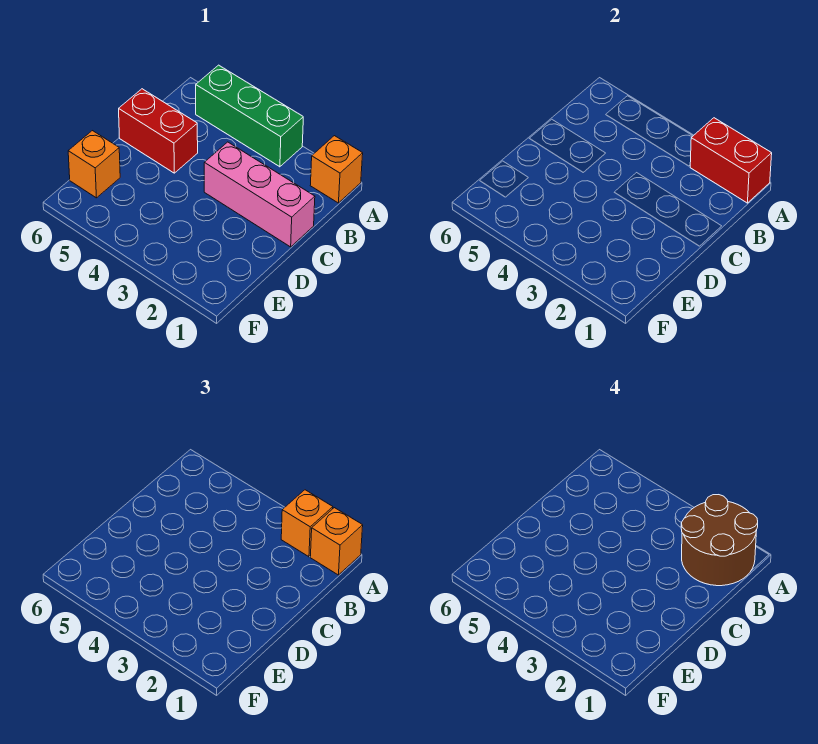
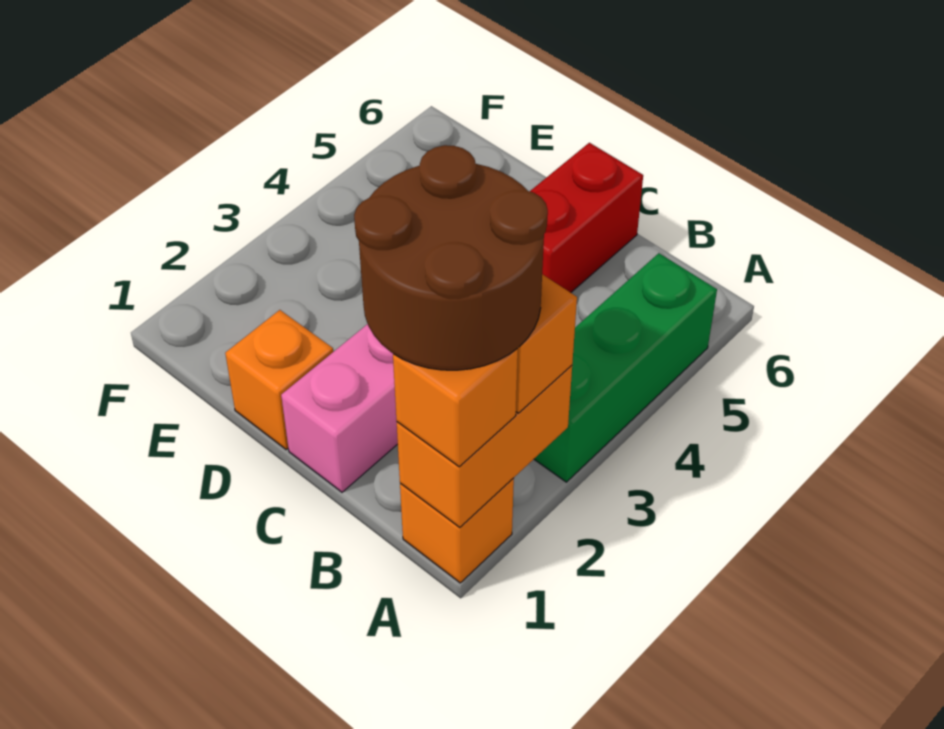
red brick A1:A2 level 2 -> orange brick A1:A2 level 2
orange brick E6 level 1 -> orange brick D1 level 1

